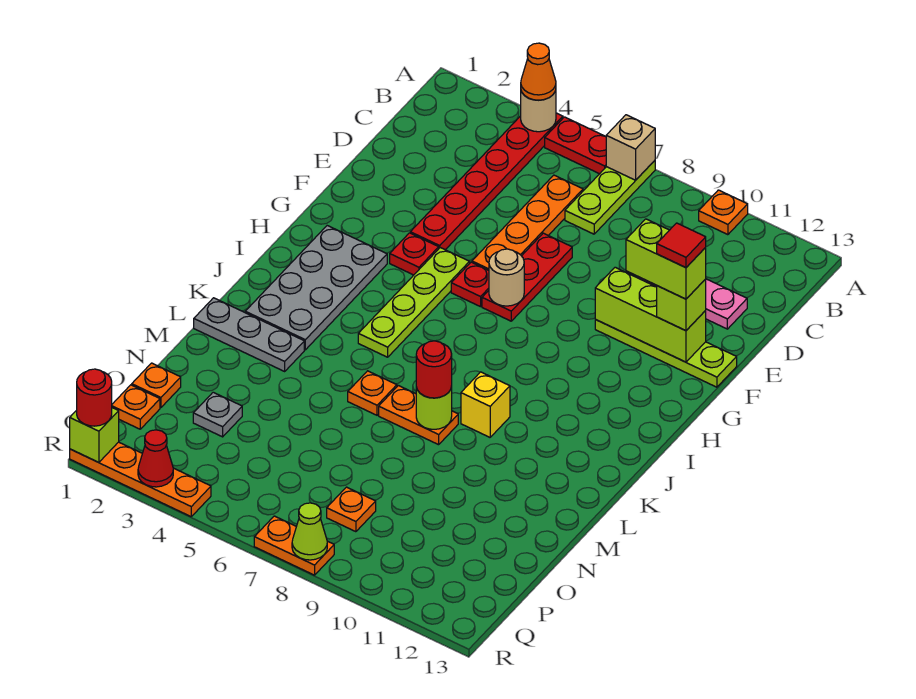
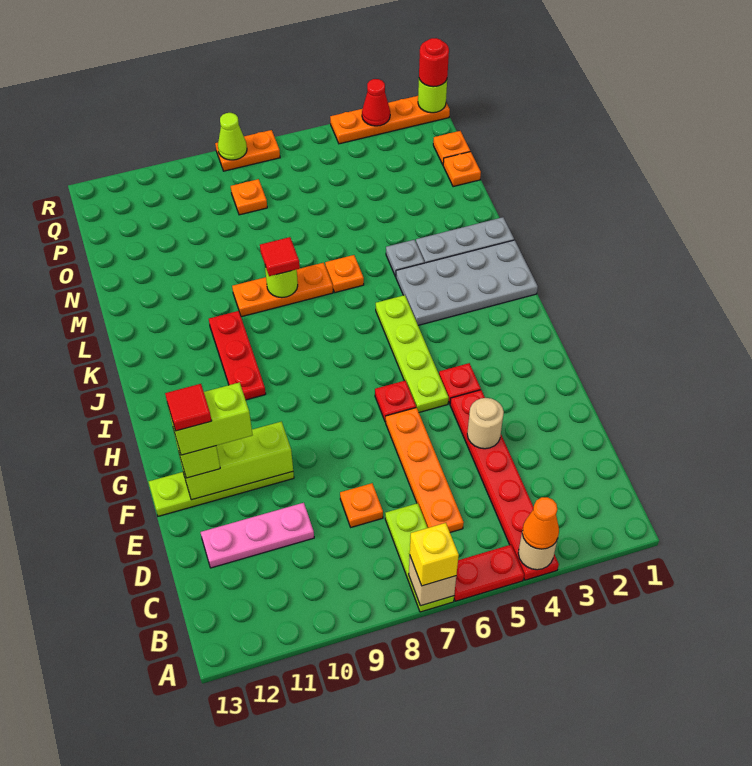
orange plate A10 level 1 -> orange plate D8 level 1
red plate E7:G7 level 1 -> red plate I10:K10 level 1
tan round brick G7 level 2 -> tan round brick E4 level 2
grey plate H2:K3 level 1 -> grey plate J1:K4 level 1
yellow brick K9 level 1 -> yellow brick A7 level 3
orange plate L7:L8 level 1 -> orange plate L7:L9 level 1
red round brick L8 level 3 -> red tile L8 level 3
grey plate O3 level 1 -> grey plate L4 level 1
lime brick R1 level 2 -> lime round brick R1 level 2

